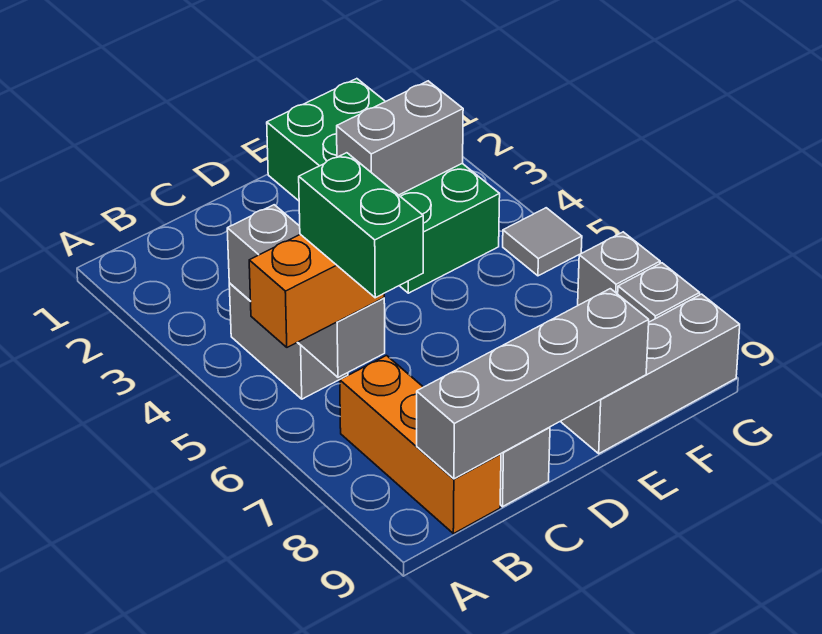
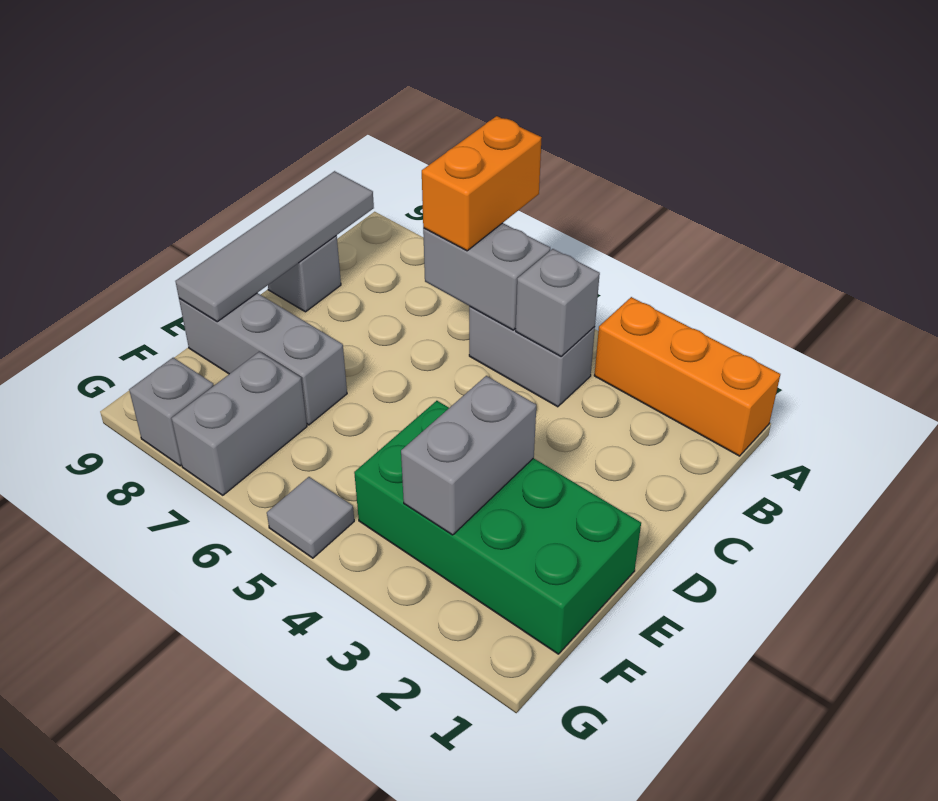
green brick B6:B7 level 4 -> none
orange brick B7:B9 level 1 -> orange brick A1:A3 level 1
grey brick B9:E9 level 2 -> grey tile B9:E9 level 2
grey brick E9:G9 level 1 -> grey brick E7:E9 level 1
grey brick G7 level 1 -> grey brick F7:G7 level 1

